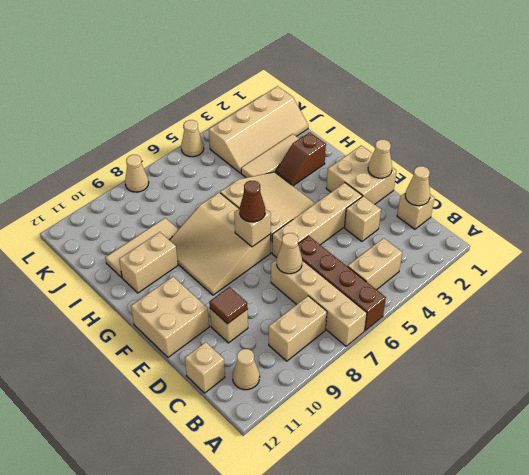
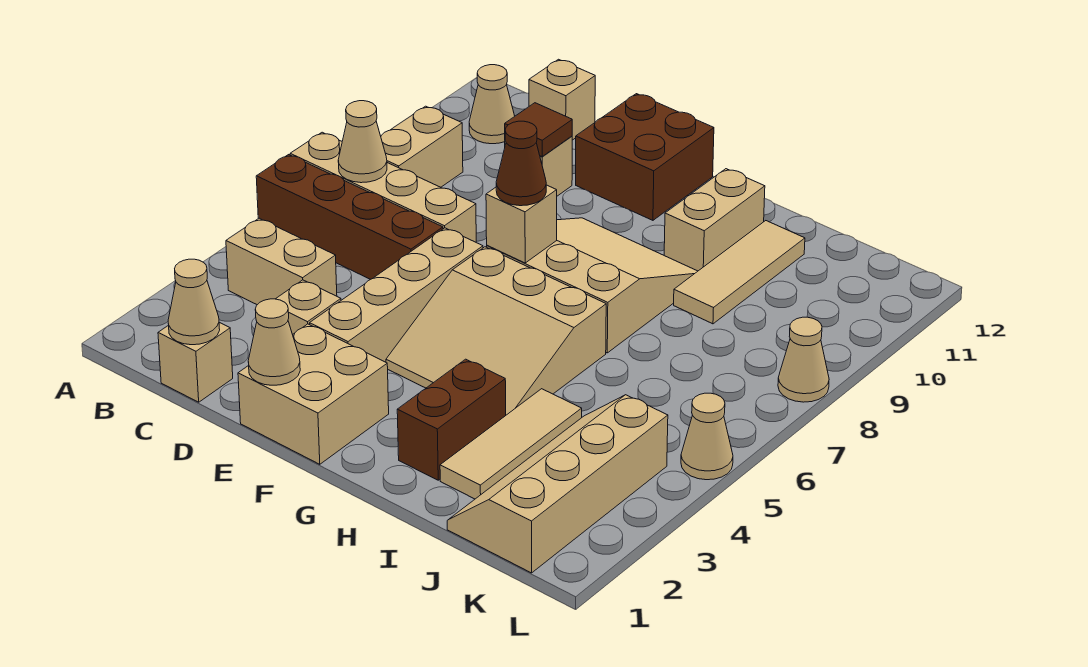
tan brick B4:B5 level 1 -> tan brick B4:C4 level 1
tan cone D7 level 2 -> tan cone B7 level 2
tan brick E11:F12 level 1 -> brown brick E11:F12 level 1
brown slope H2:H3 level 1 top 2 -> brown brick H2:H3 level 1

